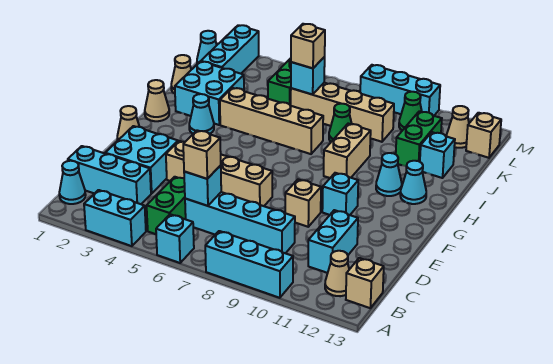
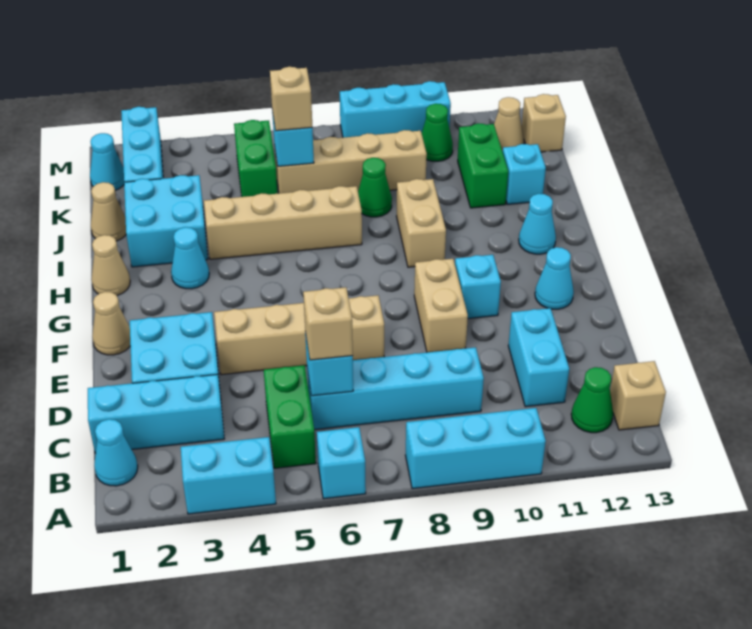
tan cone B12 level 1 -> green cone B12 level 1
tan brick E9 level 1 -> tan brick E9:F9 level 1
cyan cone H11 level 1 -> cyan cone F12 level 1

